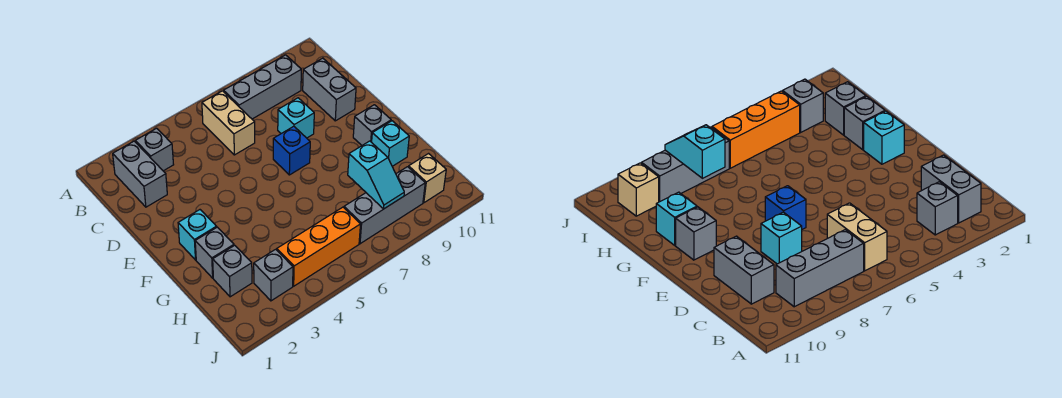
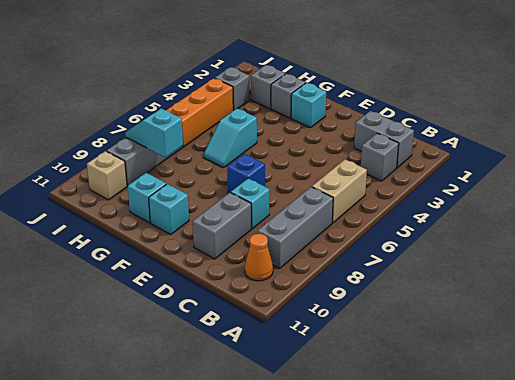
tan brick B6:C6 level 1 -> tan brick B5:B6 level 1
none -> orange cone B10 level 1
grey brick C10:D10 level 1 -> grey brick D9:D10 level 1
grey brick F10 level 1 -> cyan brick F10 level 1
none -> cyan slope G5:G6 level 1 top 5

